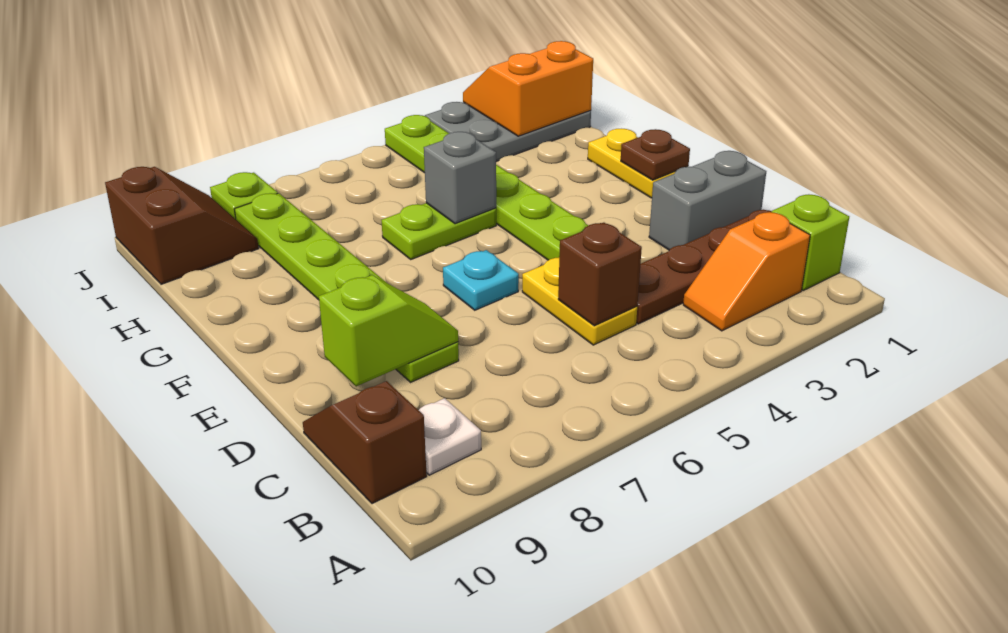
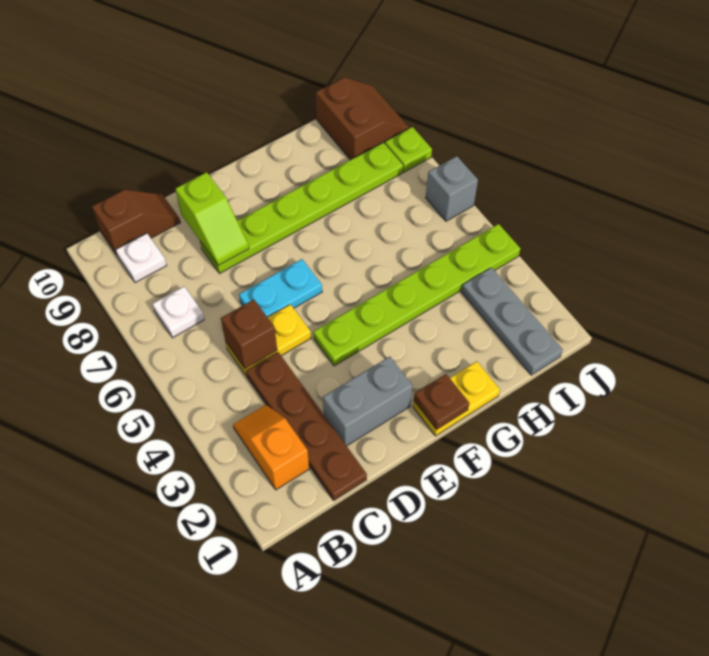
lime brick B1 level 1 -> none
none -> white plate B7 level 1
grey brick D1:D2 level 1 -> grey brick D2:E2 level 1
cyan plate E6 level 1 -> cyan plate D6:E6 level 1
lime plate G5:G6 level 1 -> none
grey brick G5 level 2 -> grey brick J6 level 1
grey plate I1:J3 level 1 -> grey plate I1:I3 level 1
orange slope I1:J2 level 2 top I -> none
brown slope I9:J10 level 1 top 10 -> brown slope I9:J10 level 1 top I

